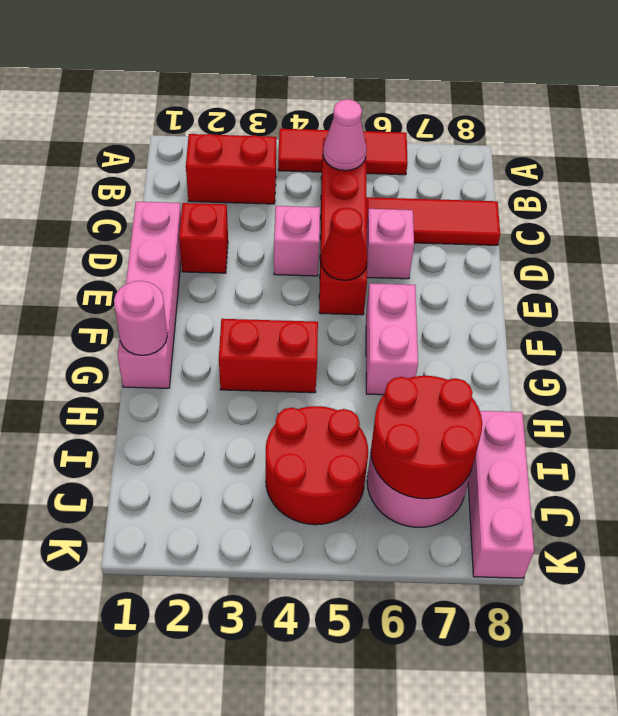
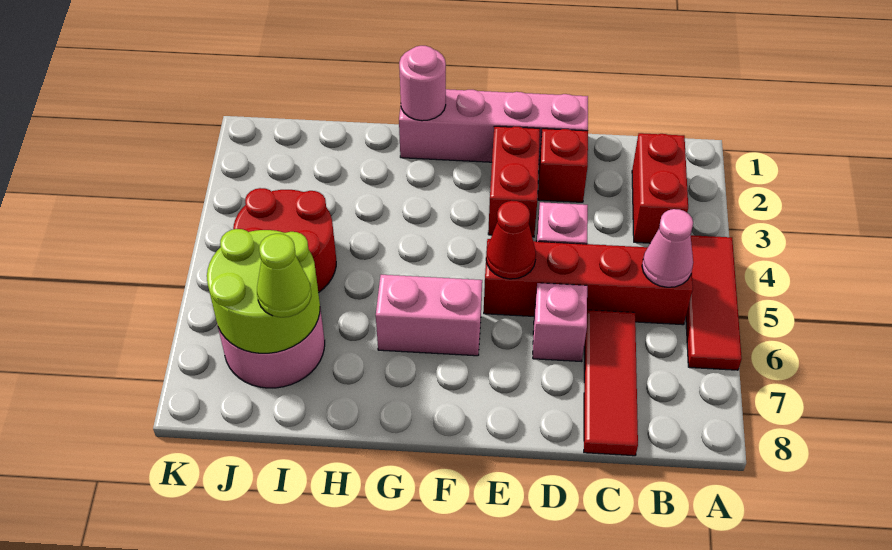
red brick G3:G4 level 1 -> red brick E2:E3 level 1
red round brick I6:J7 level 2 -> lime round brick I6:J7 level 2
none -> lime cone I7 level 3
pink brick I8:K8 level 1 -> none

